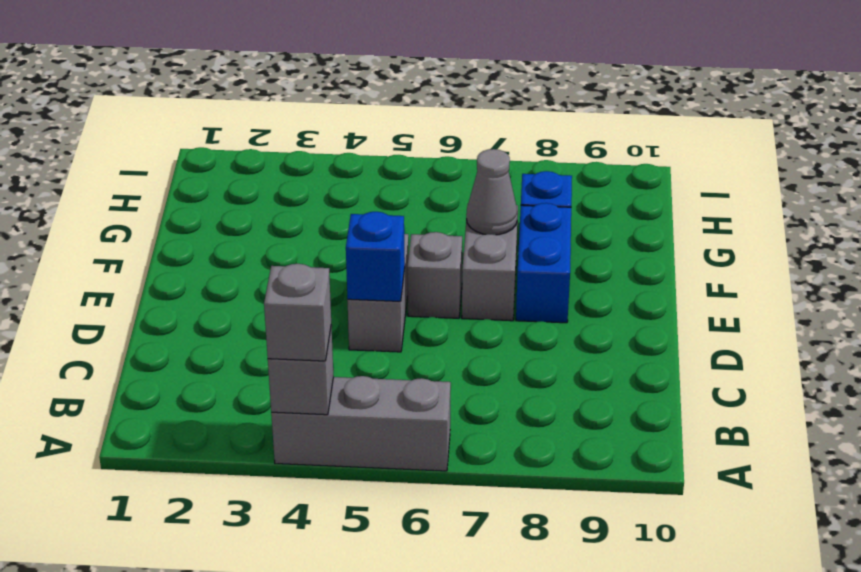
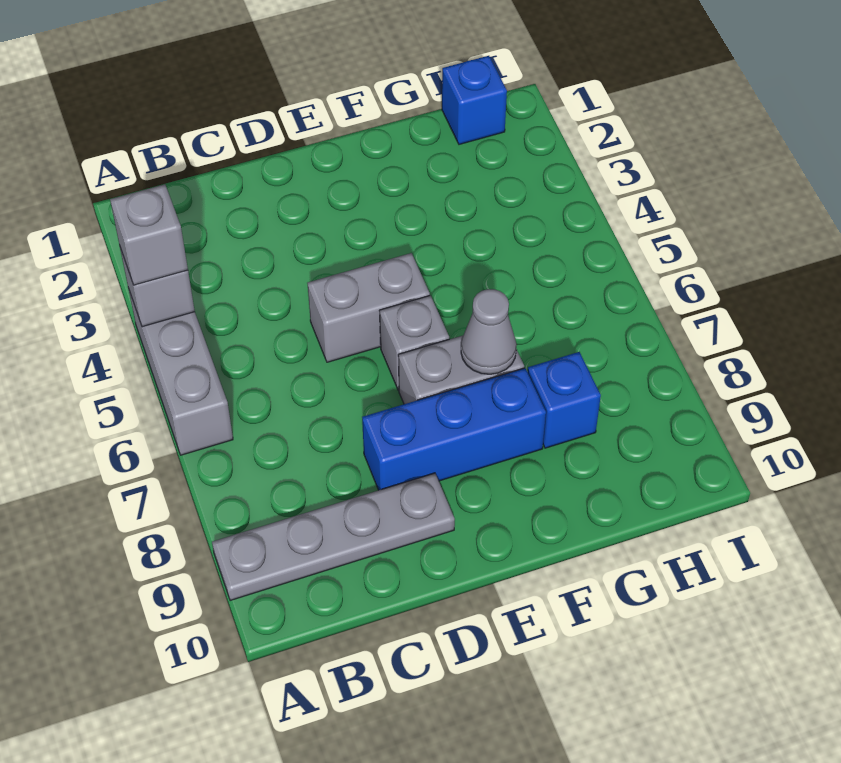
none -> grey plate A9:D9 level 1
blue brick D5 level 2 -> blue brick H1 level 1
blue brick E8:F8 level 1 -> blue brick D8:F8 level 1

